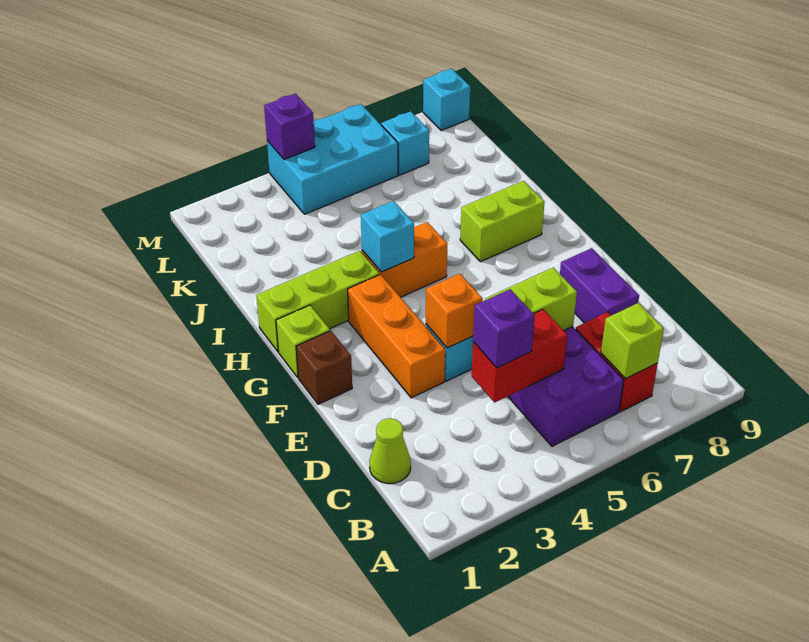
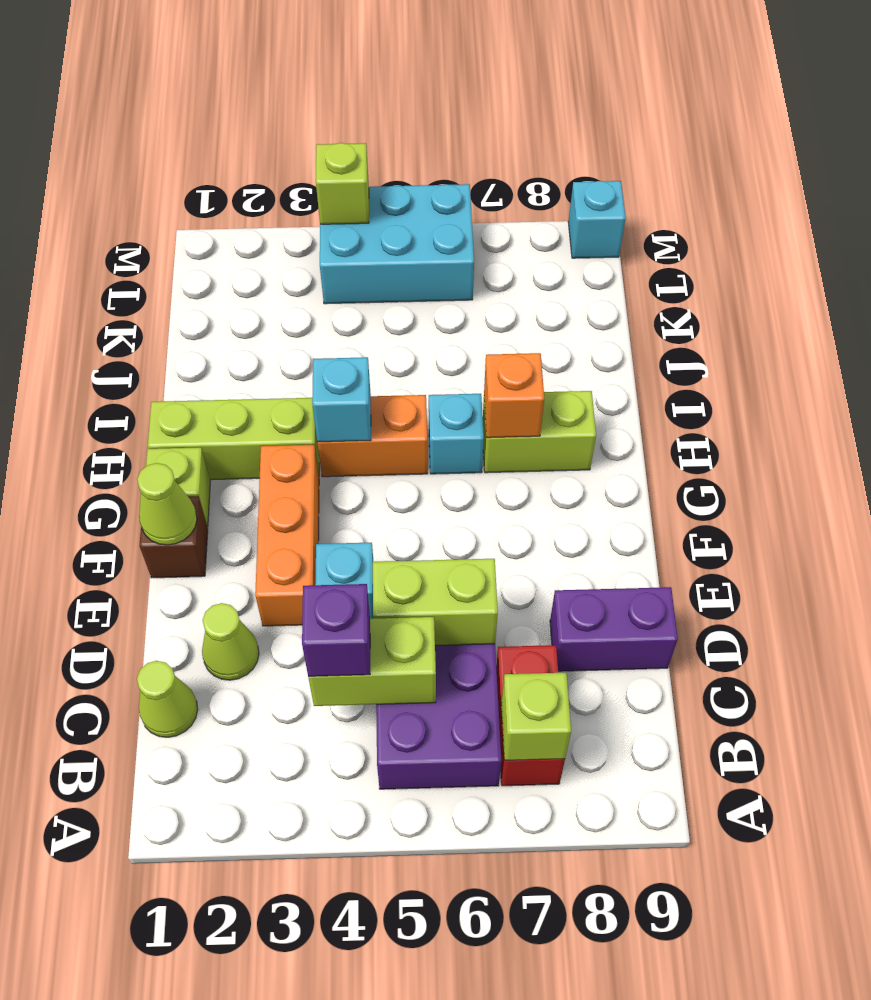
red brick C4:C5 level 2 -> lime brick C4:C5 level 2
none -> lime cone D2 level 1
purple brick D8:E8 level 1 -> purple brick D8:D9 level 1
orange brick E4 level 2 -> orange brick H7 level 2
none -> lime cone F1 level 2
cyan brick L7 level 1 -> cyan brick H6 level 1
purple brick M4 level 2 -> lime brick M4 level 2

